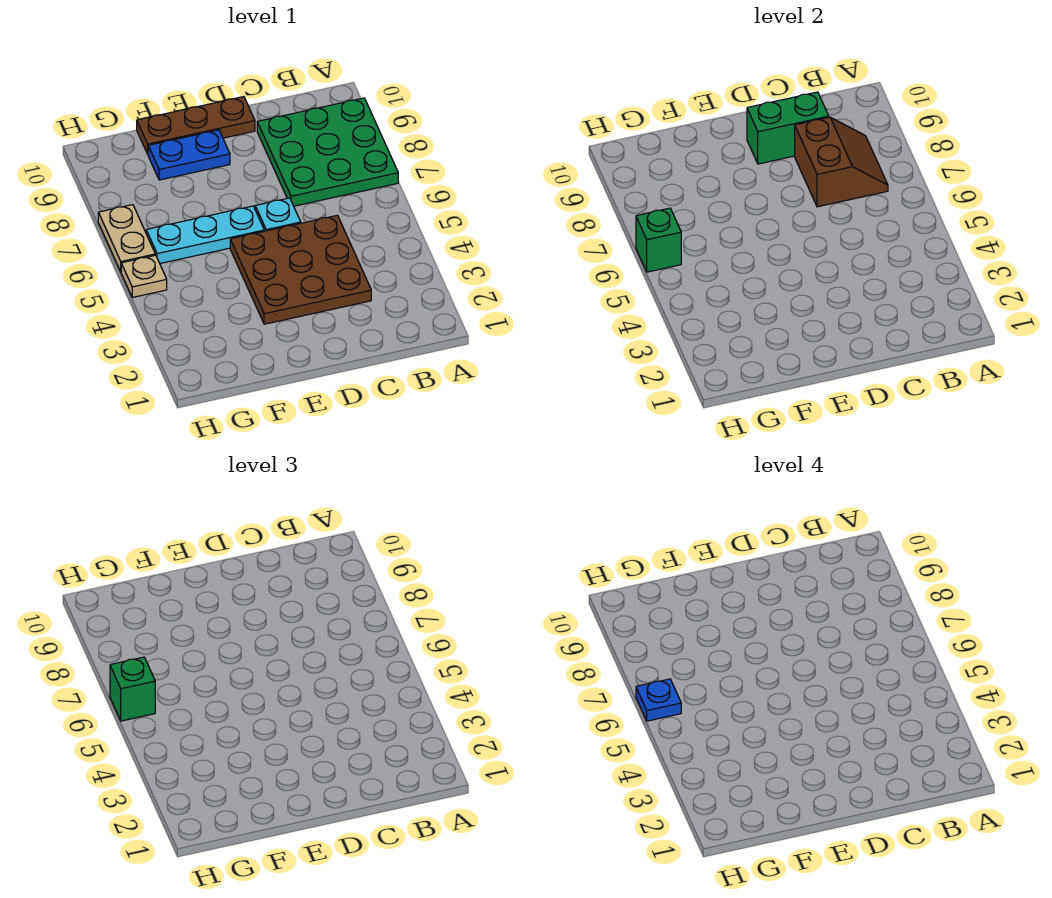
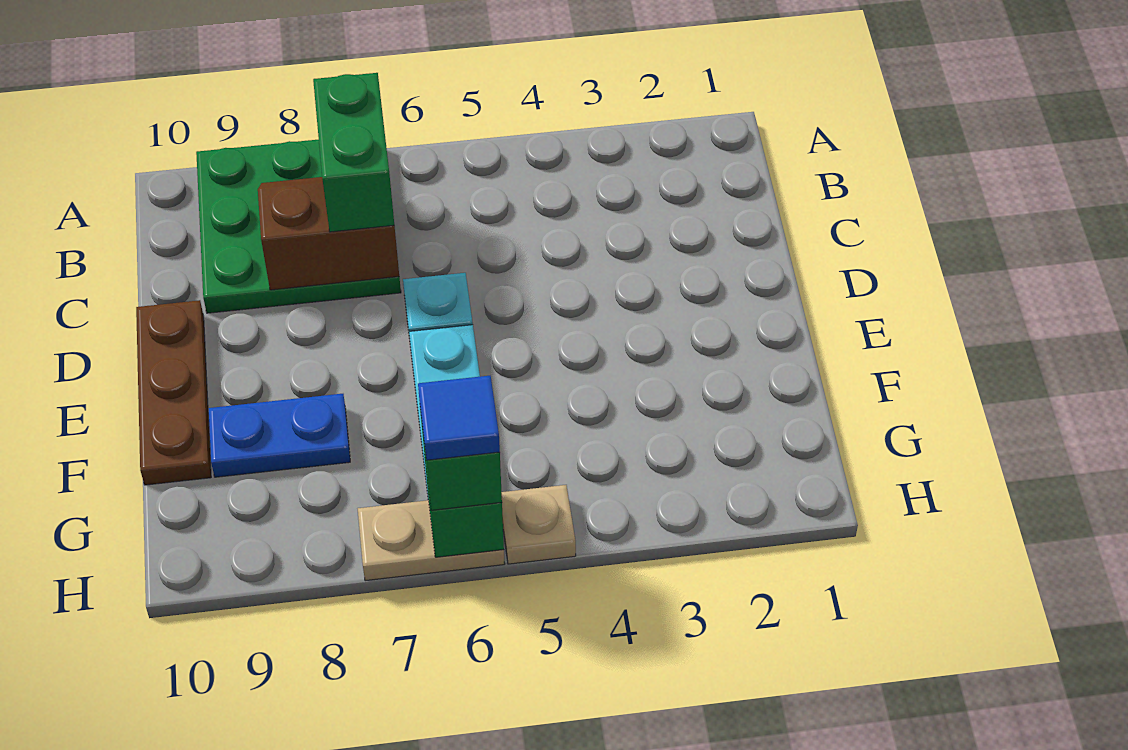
brown plate C3:E5 level 1 -> none
green brick C9:D9 level 2 -> green brick B7:C7 level 3
blue plate E9:F9 level 1 -> blue plate F8:F9 level 1
blue plate H6 level 4 -> blue tile H6 level 4

